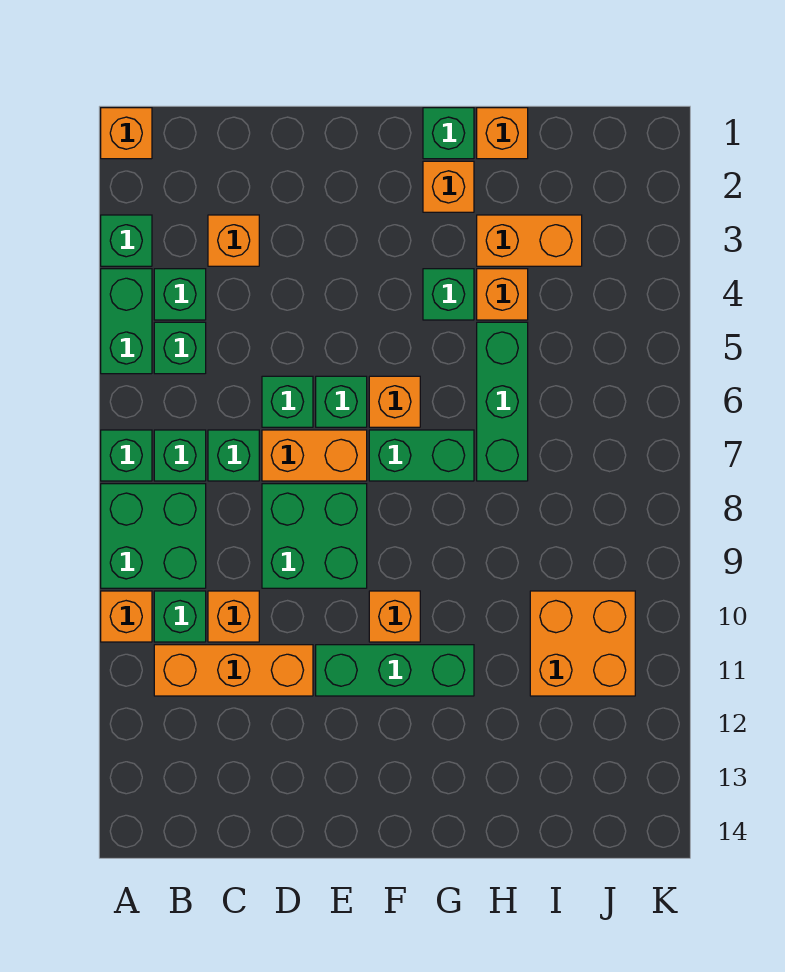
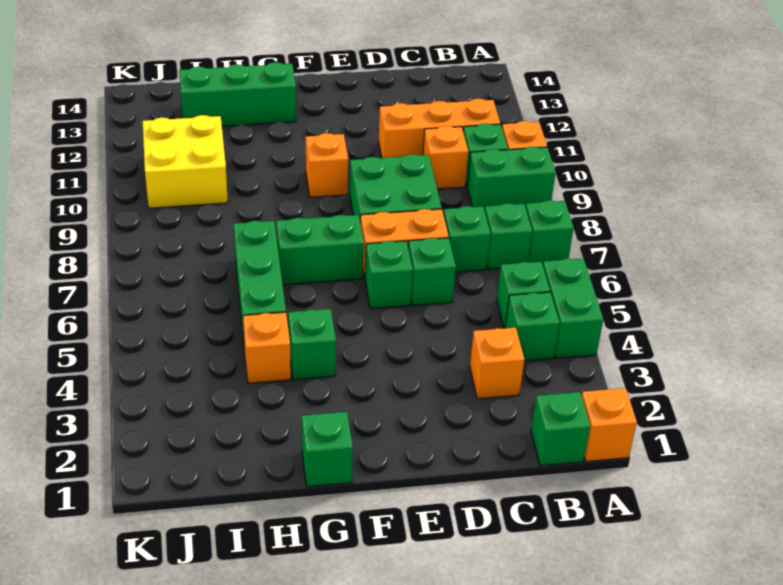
green brick A3 level 1 -> green brick B1 level 1
green brick A8:B9 level 1 -> green brick A9:B9 level 1
green brick E11:G11 level 1 -> green brick G13:I13 level 1
orange brick F6 level 1 -> none
orange brick G2 level 1 -> none
orange brick H1 level 1 -> none
orange brick H3:I3 level 1 -> none
orange brick I10:J11 level 1 -> yellow brick I10:J11 level 1

